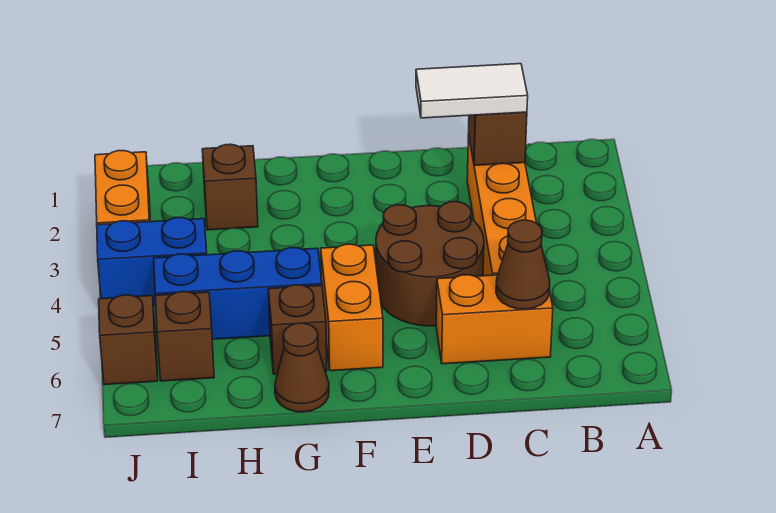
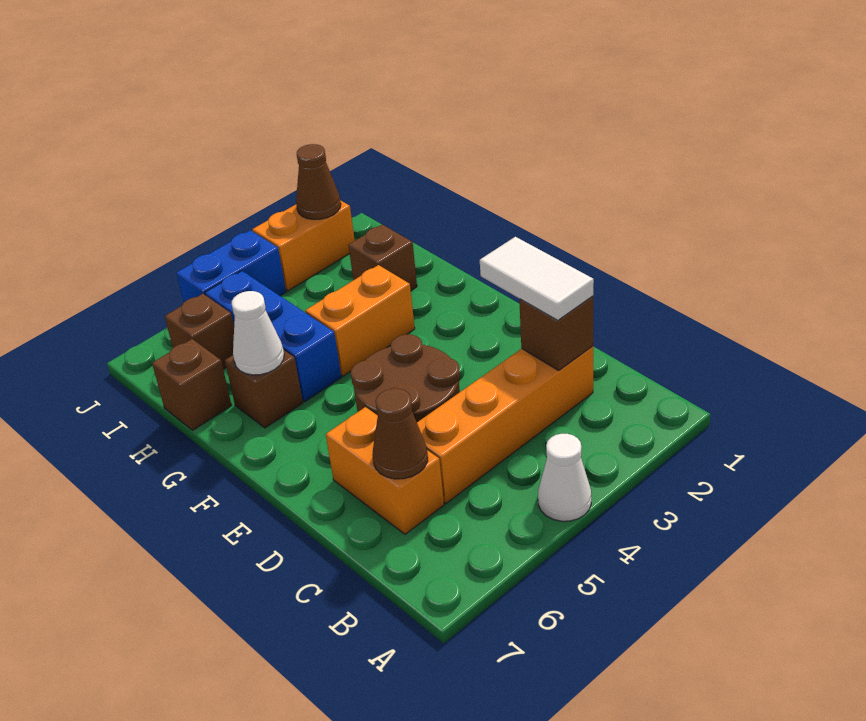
none -> white cone A4 level 1
orange brick F5:F6 level 1 -> orange brick G3:G4 level 1
none -> white cone G6 level 2
brown cone G7 level 1 -> brown cone J2 level 2
blue brick I4:J4 level 1 -> blue brick J4:J5 level 1
brown brick J6 level 1 -> brown brick H7 level 1

